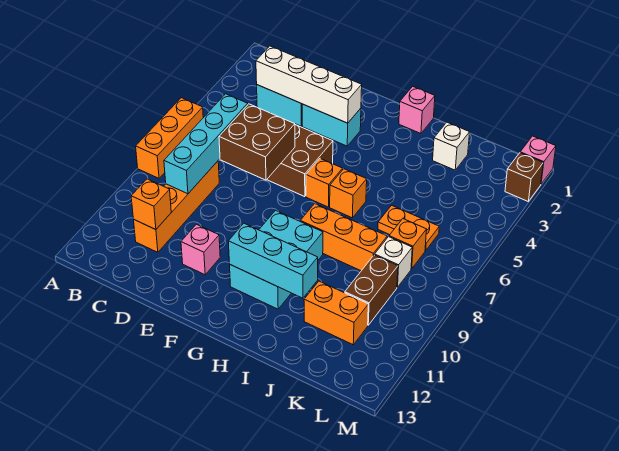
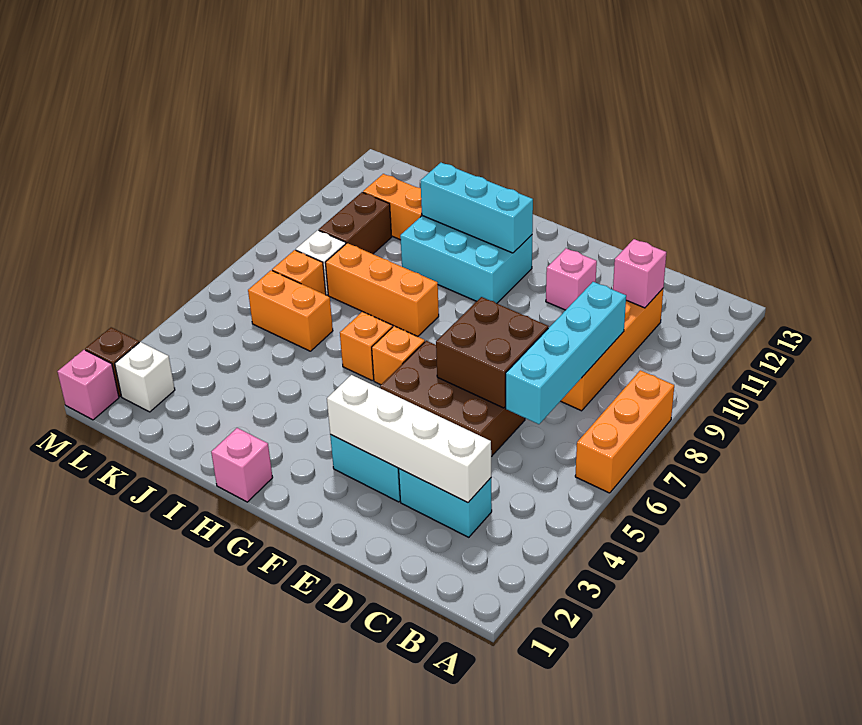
orange brick C11 level 2 -> pink brick C11 level 2
cyan brick G9:H11 level 1 -> cyan brick G10:I11 level 1
white brick J2 level 1 -> white brick L2 level 1
orange plate J6:K6 level 1 -> orange brick J6:K6 level 1

